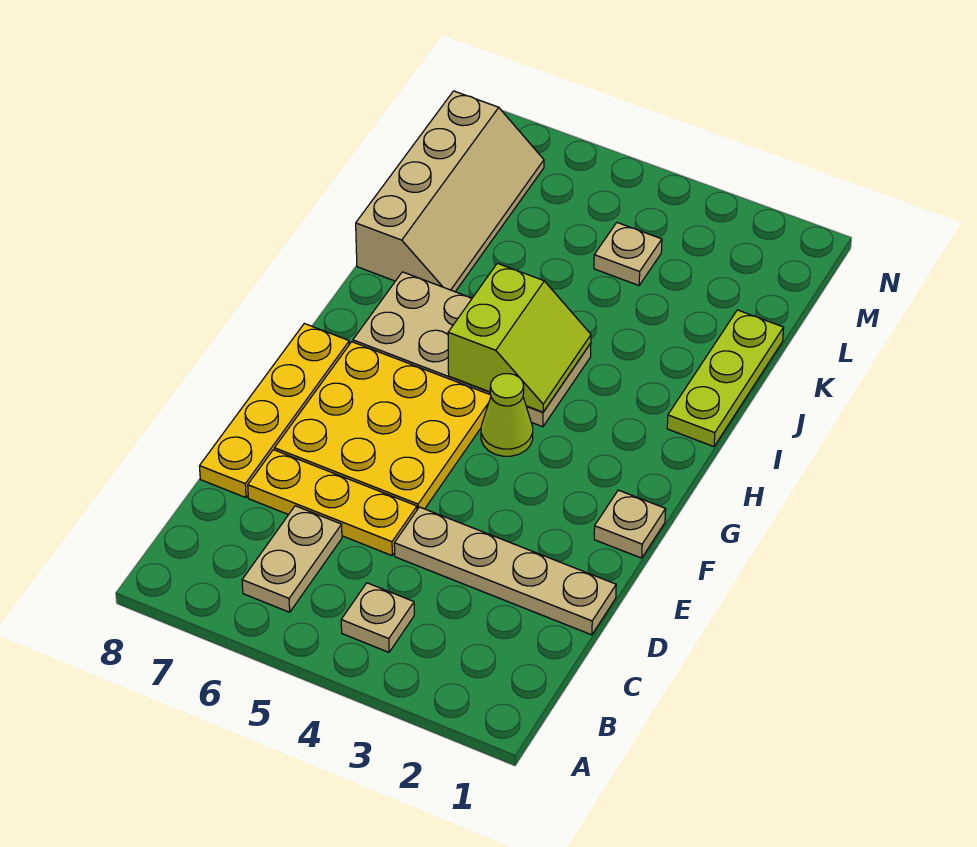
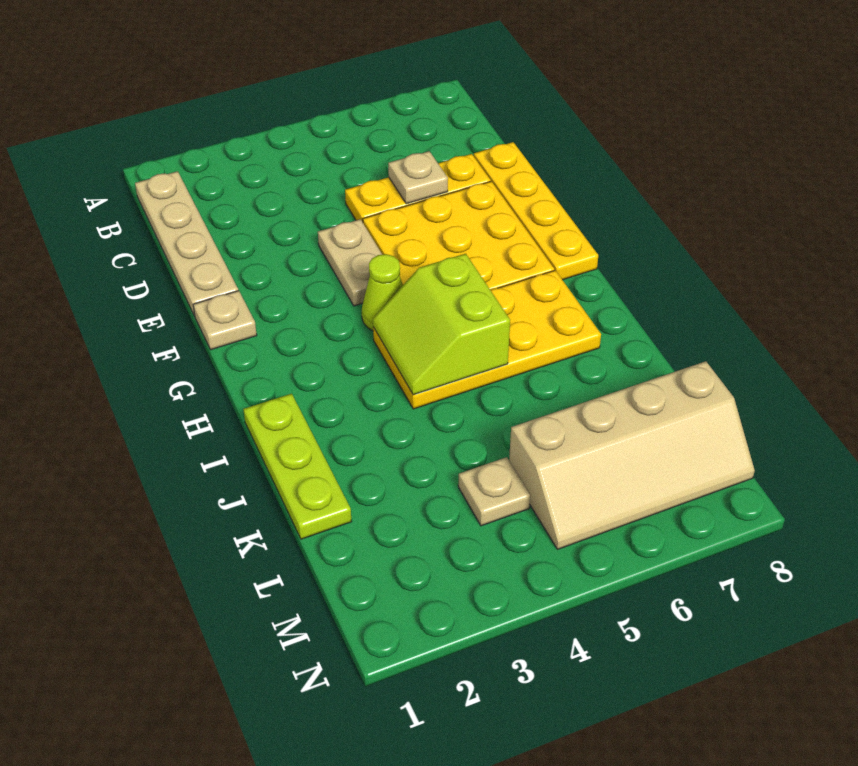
tan plate B4 level 1 -> tan plate D6 level 2
tan plate B6:C6 level 1 -> tan plate E4:F4 level 1
tan plate D1:D4 level 1 -> tan plate B1:E1 level 1
tan plate H4:I7 level 1 -> yellow plate H4:I7 level 1
tan slope J7:M8 level 1 top 8 -> tan slope L5:M8 level 1 top L

